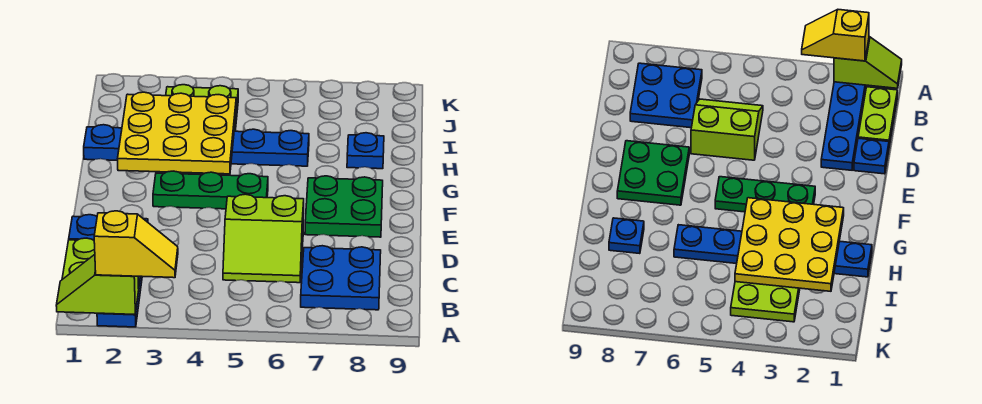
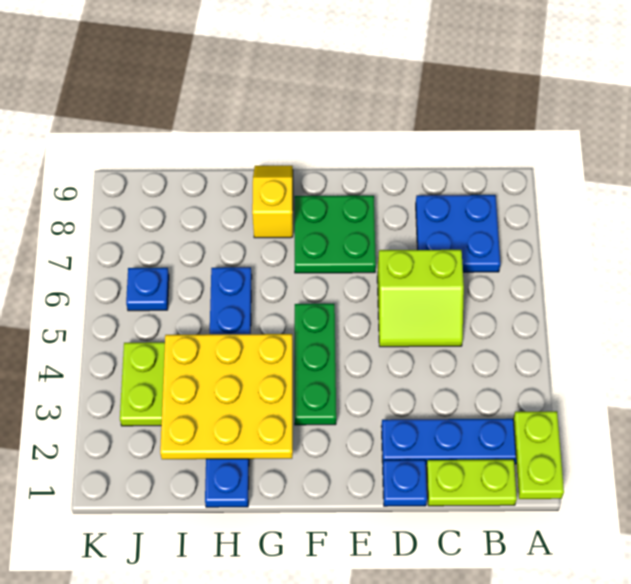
lime slope A1:A2 level 2 top 2 -> lime plate A1:A2 level 2
yellow slope A2:A3 level 3 top 2 -> yellow slope G8:G9 level 1 top 8
lime slope C5:D6 level 1 top D -> lime slope C5:D6 level 1 top 6
blue plate H8 level 1 -> blue plate J6 level 1

